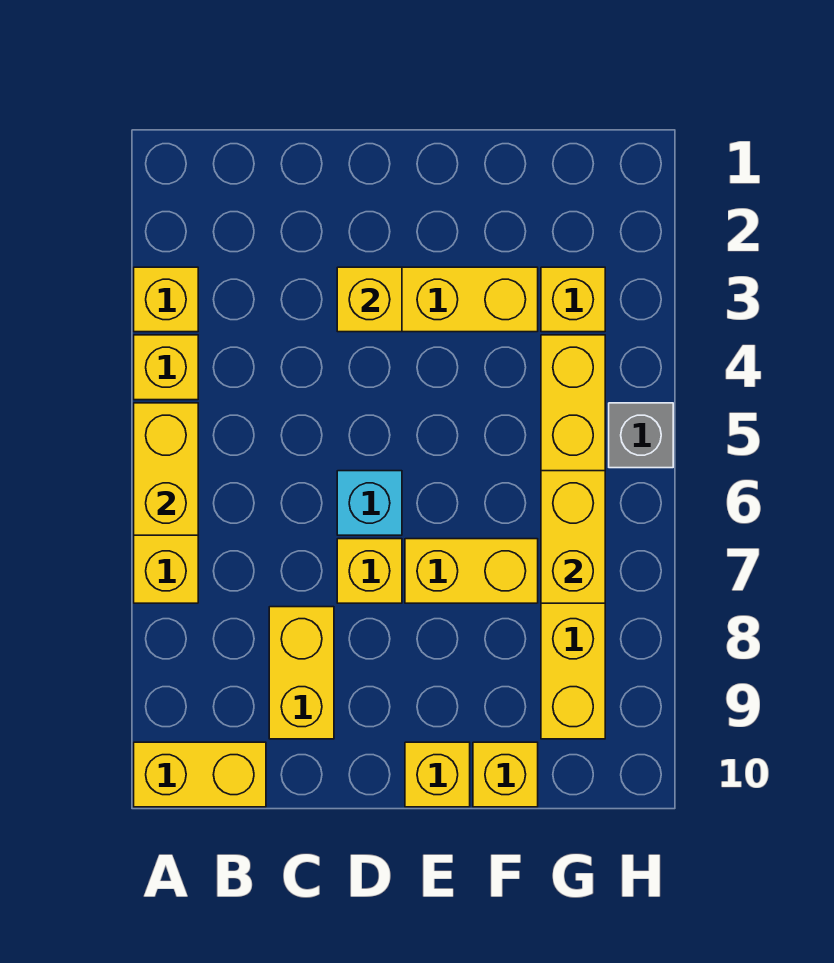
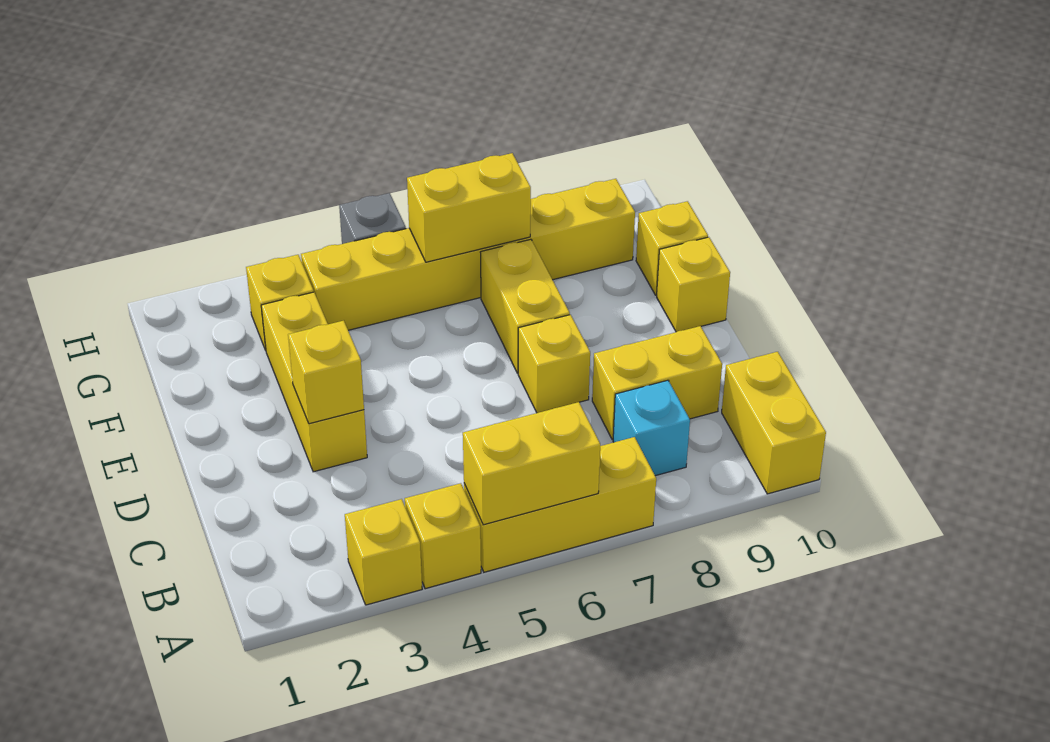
cyan brick D6 level 1 -> cyan brick B8 level 1

